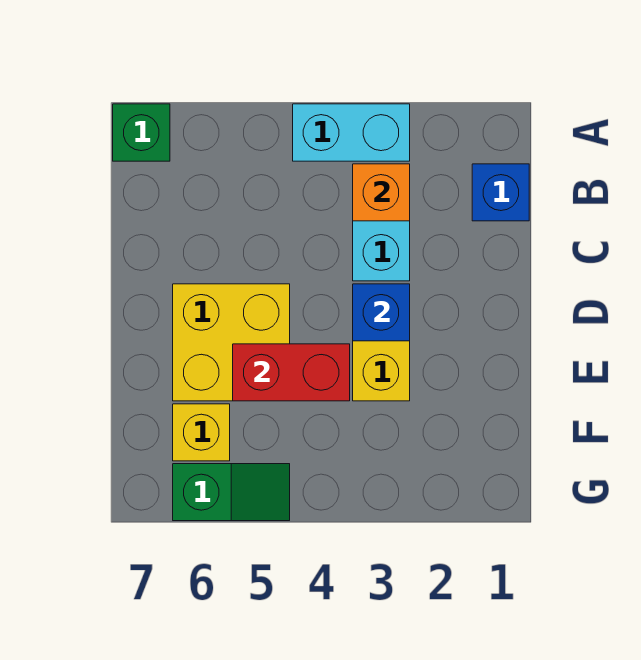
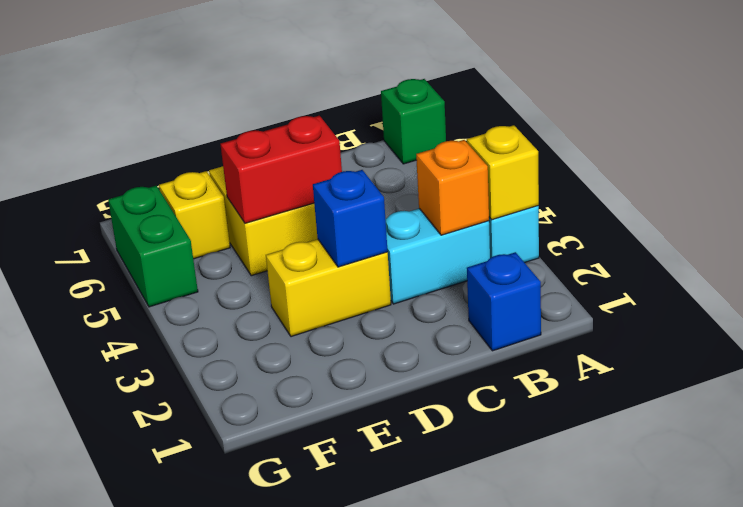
none -> yellow brick A3 level 2
red brick E4:E5 level 2 -> red brick D5:E5 level 2
green slope G5:G6 level 1 top 6 -> green brick G5:G6 level 1

